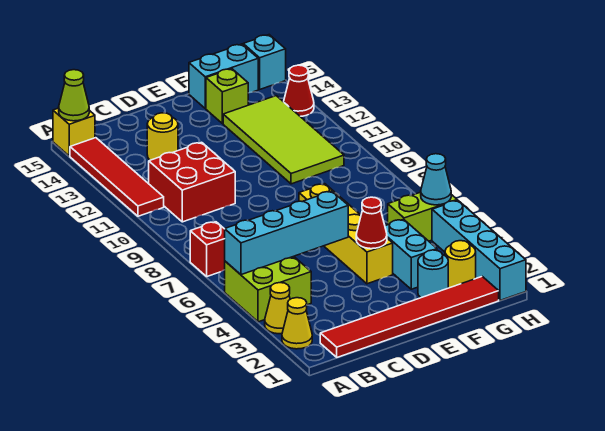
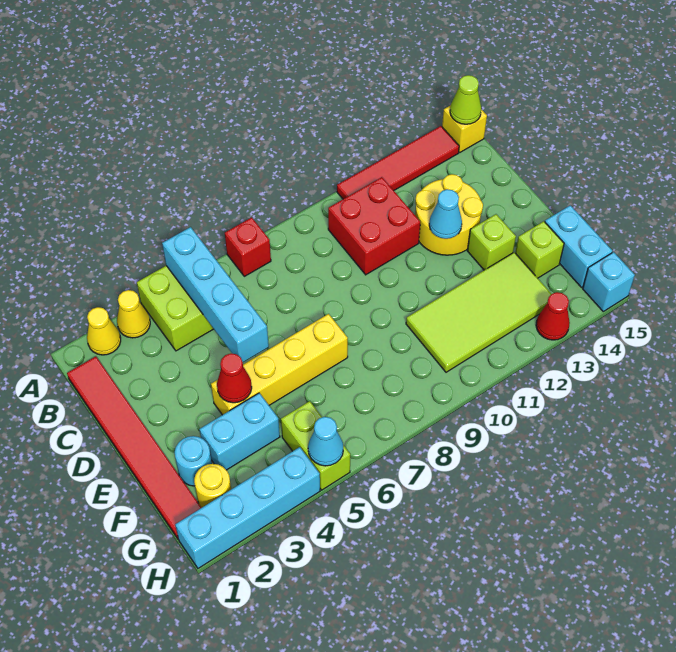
yellow round brick C13 level 1 -> yellow round brick C12:D13 level 1
none -> cyan cone D12 level 2
none -> lime brick E13 level 1

